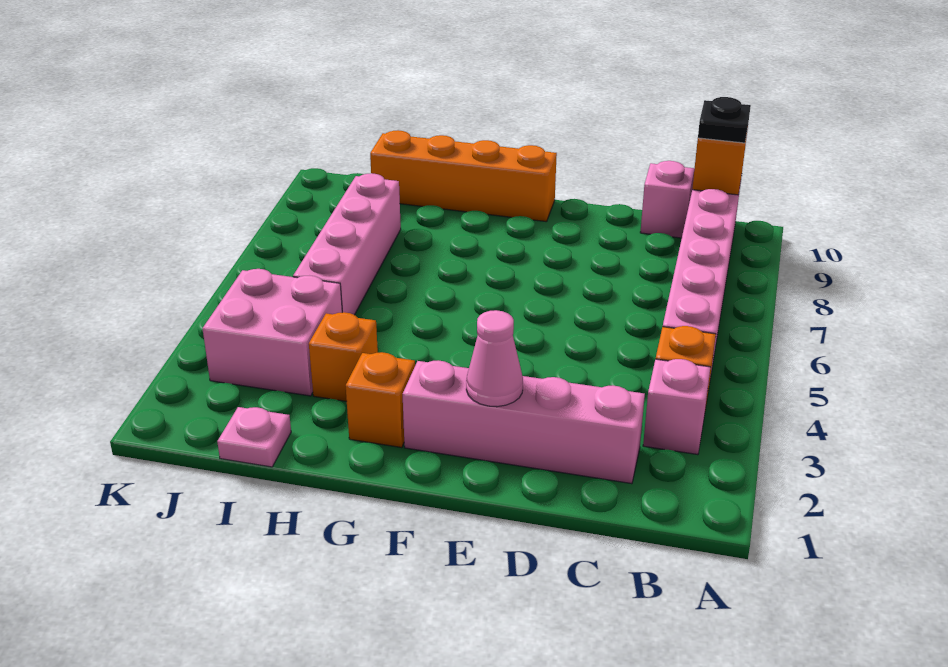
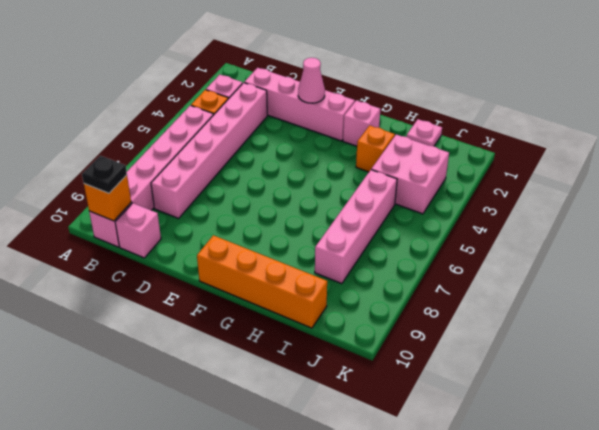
none -> pink brick C3:C8 level 1
orange brick G2 level 1 -> pink brick G2 level 1

